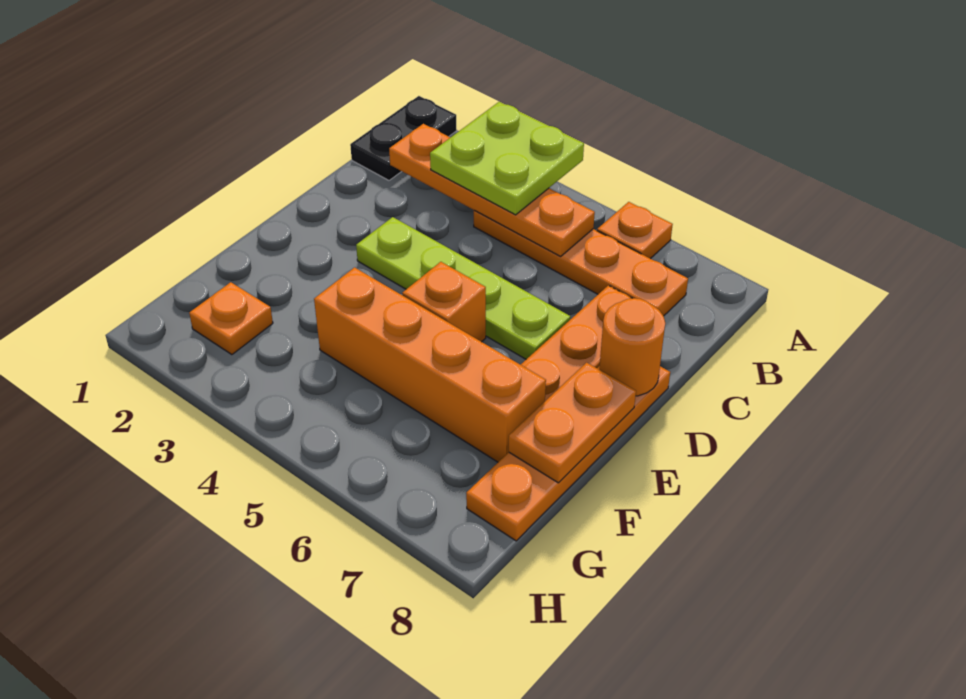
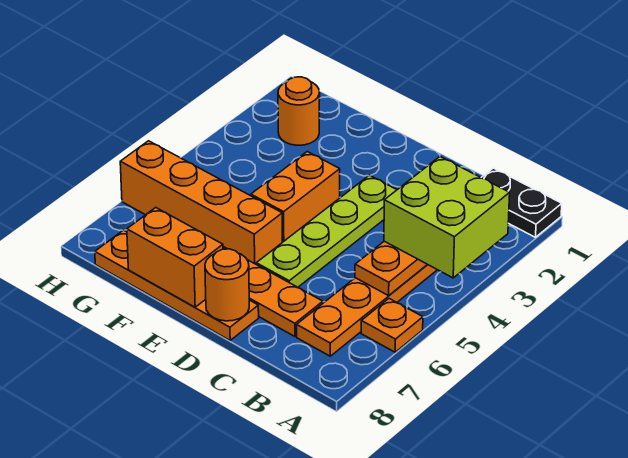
lime plate A3:B4 level 3 -> lime brick A3:B4 level 3
orange brick E5 level 1 -> orange brick E4:E5 level 1
orange plate E8:F8 level 2 -> orange brick E8:F8 level 2
orange brick F4:F7 level 1 -> orange brick E6:H6 level 1
orange plate G2 level 1 -> orange round brick G2 level 1

